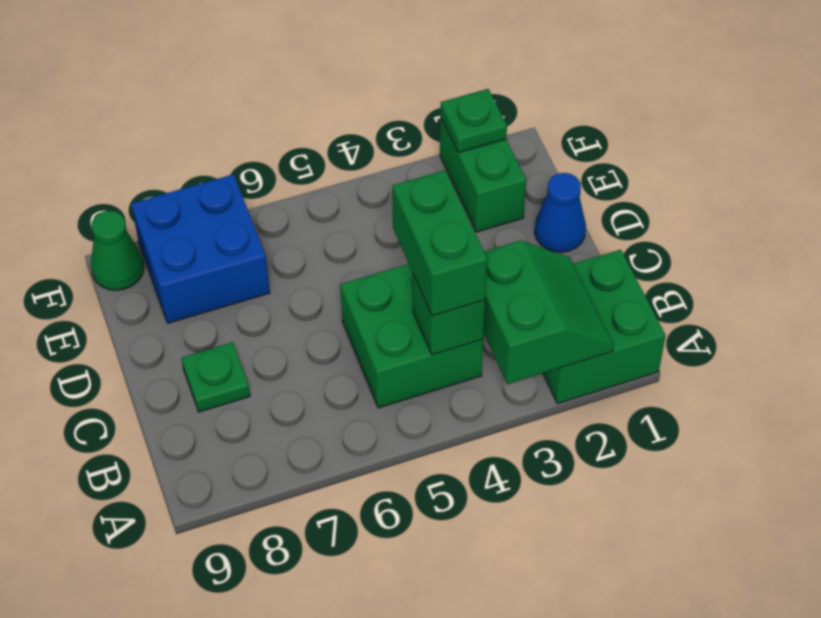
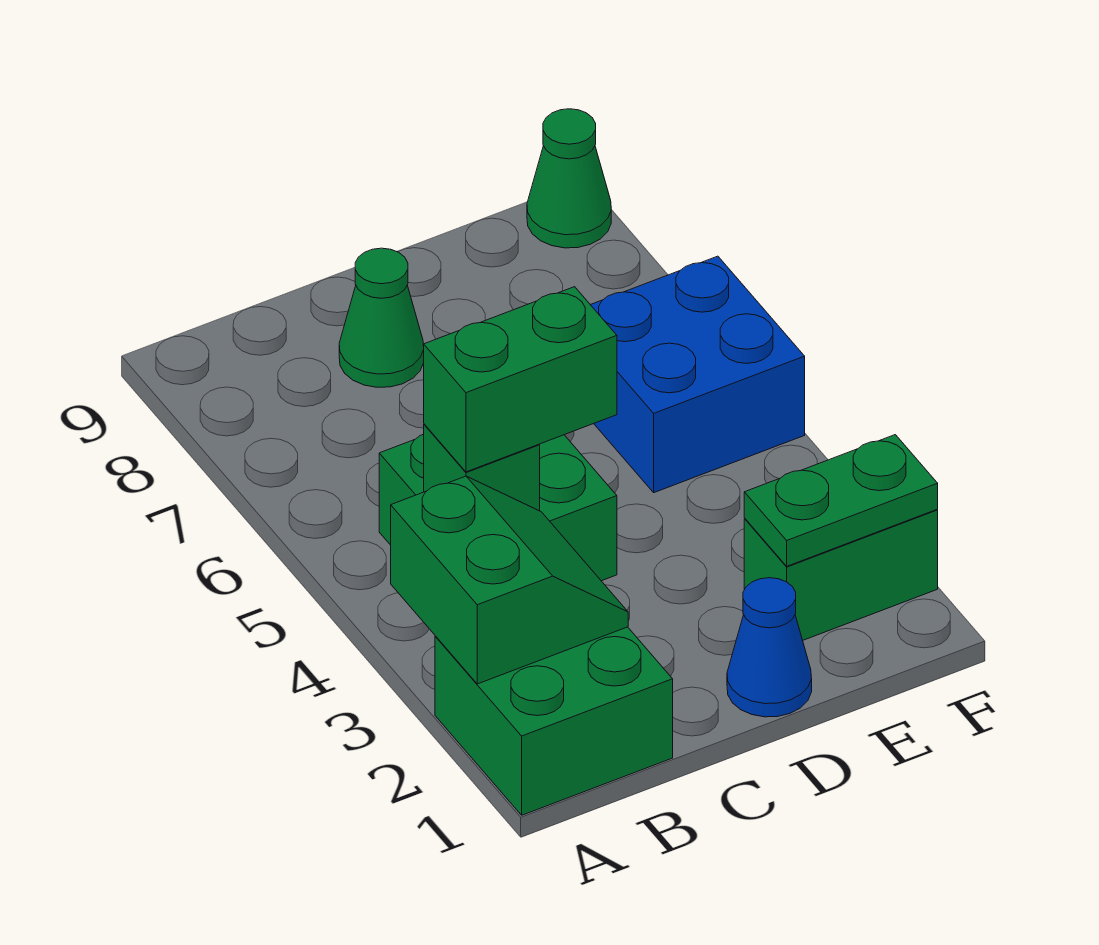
green slope A2:B3 level 2 top 3 -> green slope A2:B3 level 2 top A
green plate C8 level 1 -> green cone C8 level 1
blue brick E7:F8 level 1 -> blue brick E5:F6 level 1
green plate F2 level 2 -> green plate E2:F2 level 2

